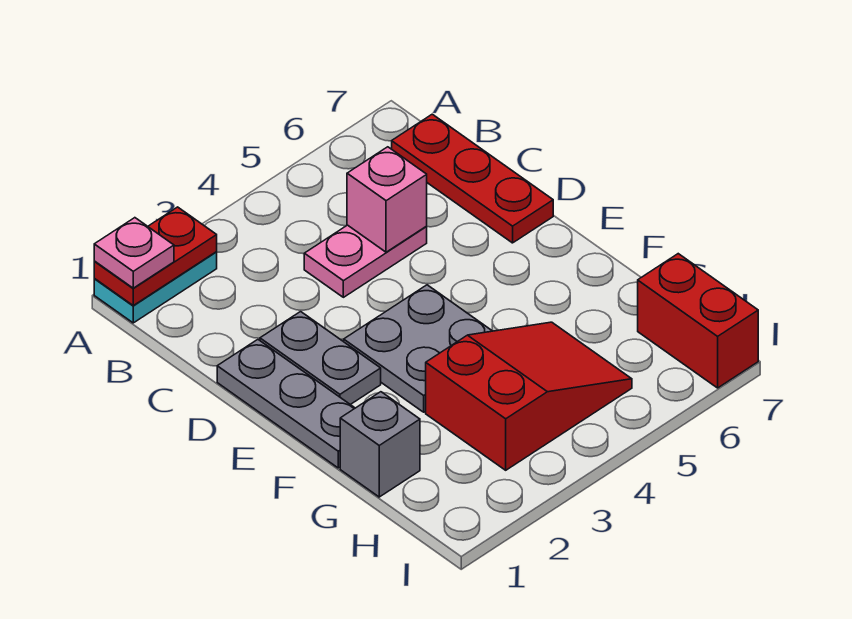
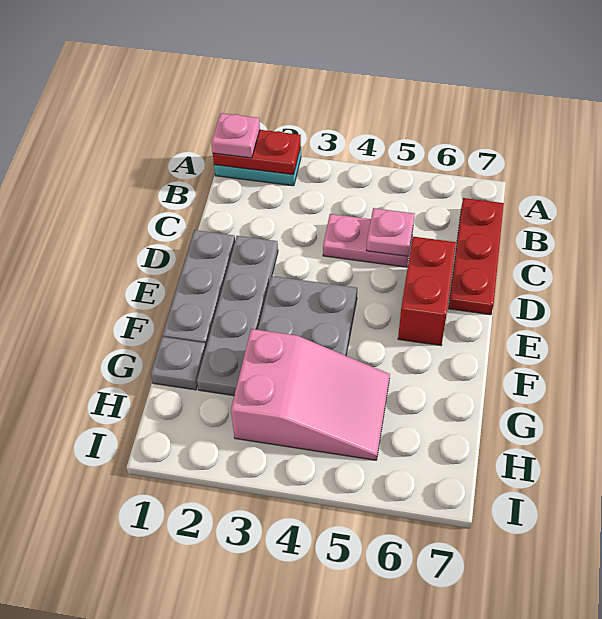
pink brick C5 level 2 -> pink plate C5 level 2
grey plate D2:E2 level 1 -> grey plate D2:G2 level 1
grey brick G1 level 1 -> grey plate G1 level 1
red slope G3:H5 level 1 top 3 -> pink slope G3:H5 level 1 top 3
red brick H7:I7 level 1 -> red brick D6:E6 level 1

